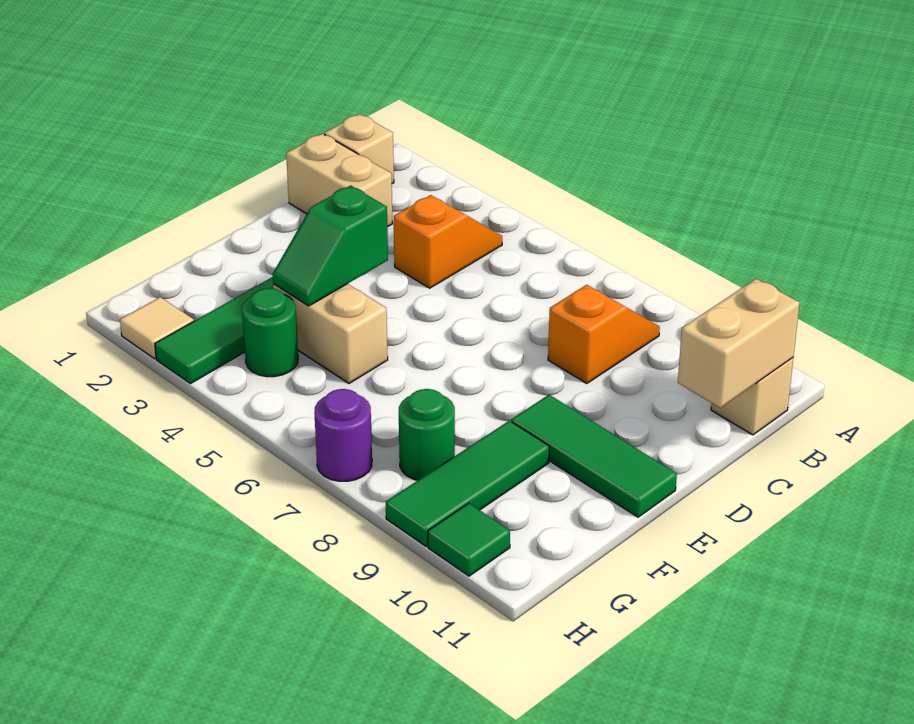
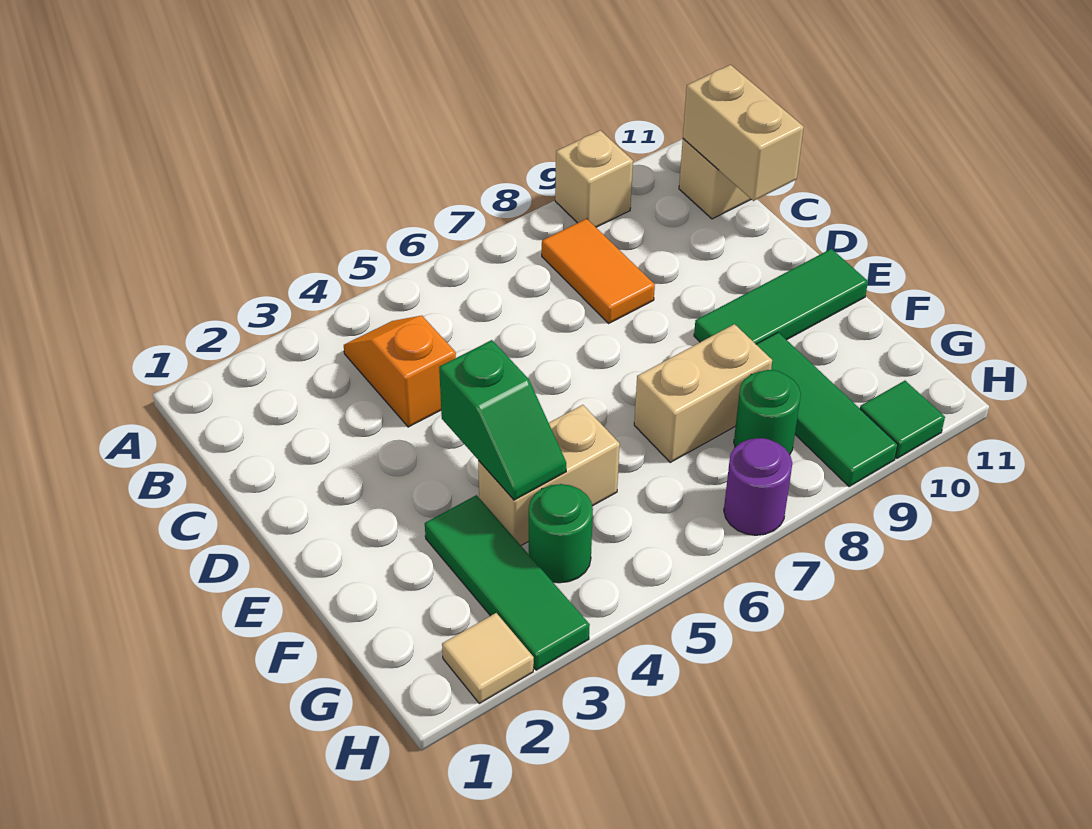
tan brick B1 level 1 -> tan brick A9 level 1
orange slope B8:C8 level 1 top C -> orange tile B8:C8 level 1
tan brick C1:C2 level 1 -> tan brick F7:F8 level 1

